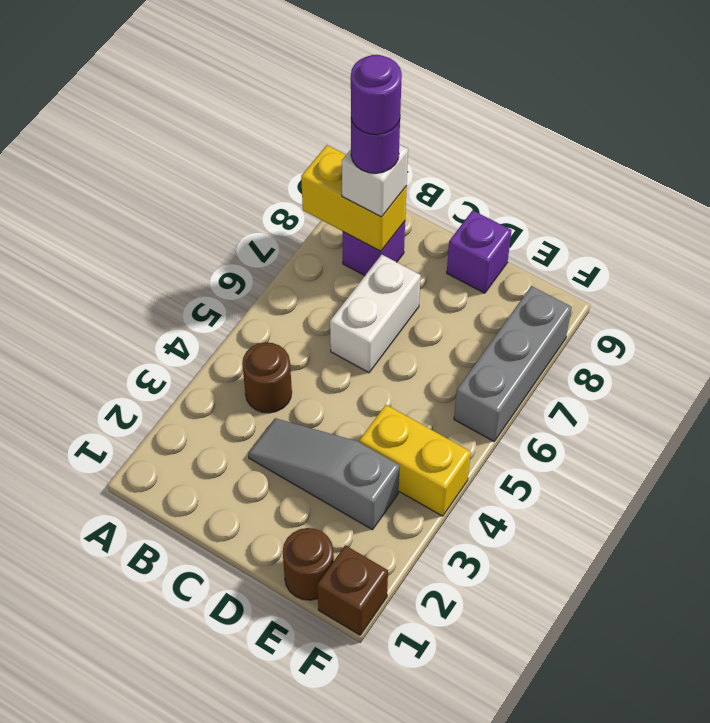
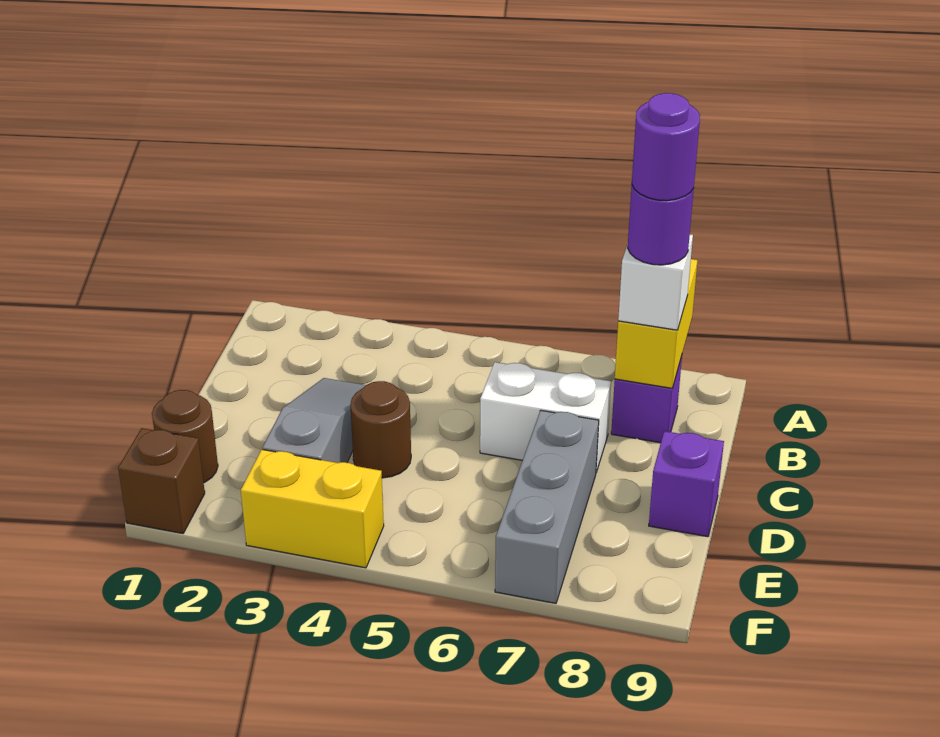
brown round brick B4 level 1 -> brown round brick D4 level 1
yellow brick E4:F4 level 1 -> yellow brick F3:F4 level 1
grey brick F6:F8 level 1 -> grey brick D7:F7 level 1

